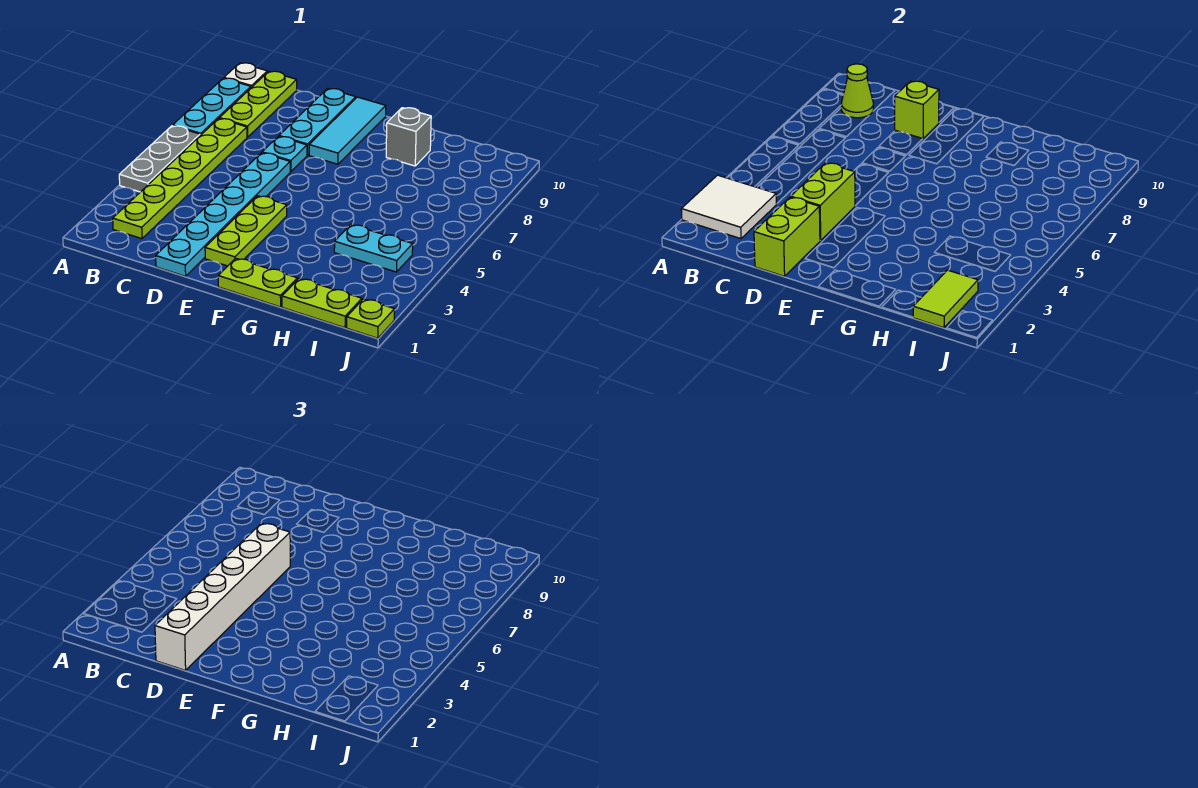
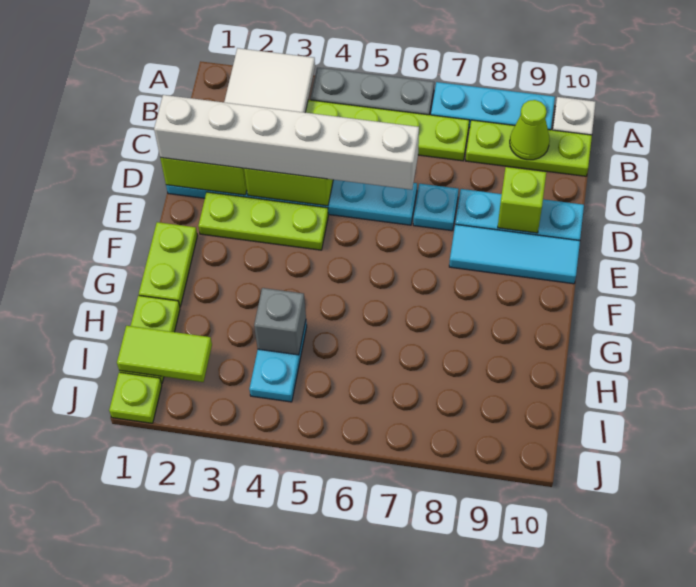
grey brick G9 level 1 -> grey brick H4 level 2

